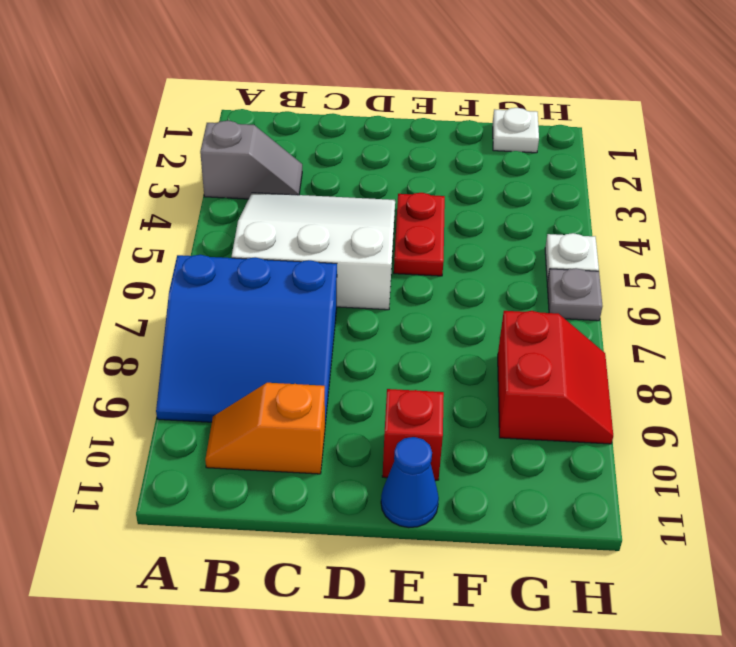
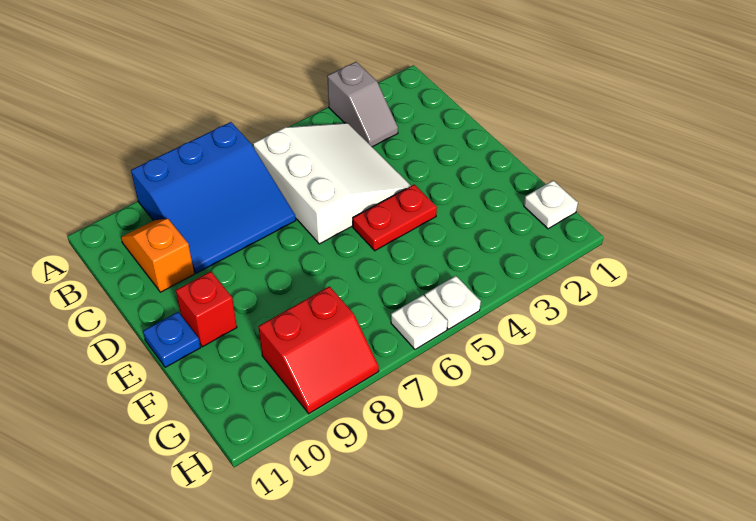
blue slope A7:C9 level 1 top 7 -> blue slope A7:C9 level 1 top A
blue cone E11 level 1 -> blue plate E11 level 1
grey plate H6 level 1 -> white plate H6 level 1

